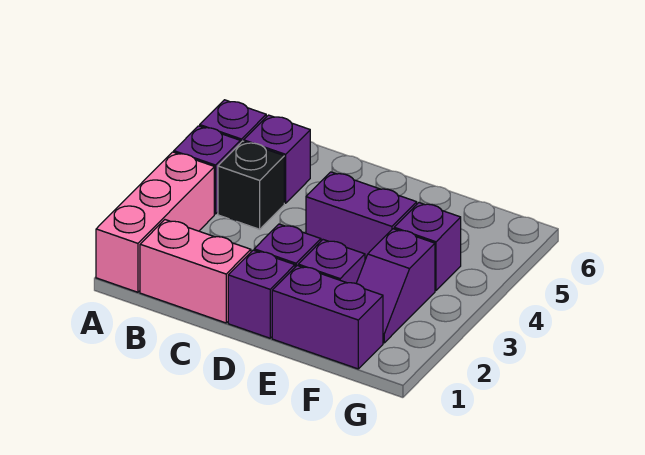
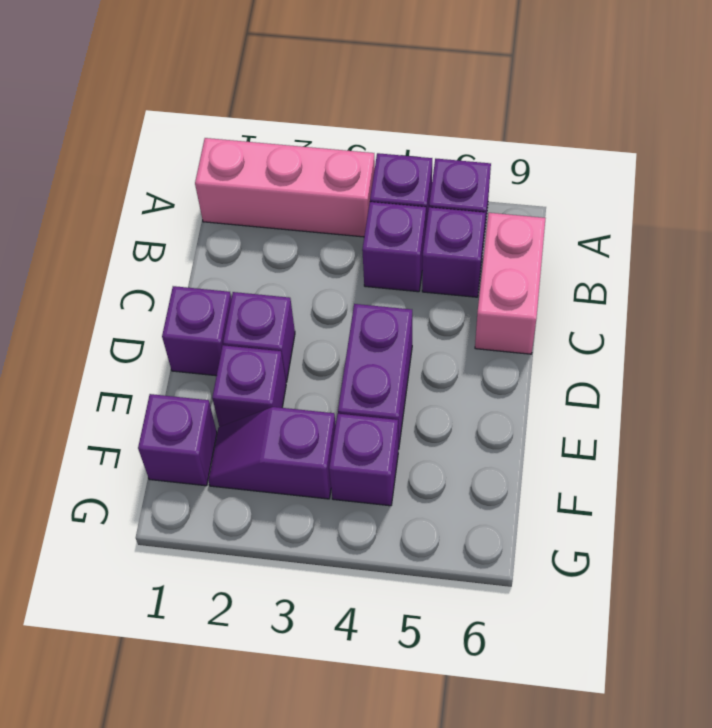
pink brick B1:C1 level 1 -> pink brick B6:C6 level 1
black brick B4 level 1 -> purple brick B4 level 1
purple brick E1:F1 level 1 -> purple brick F1 level 1

